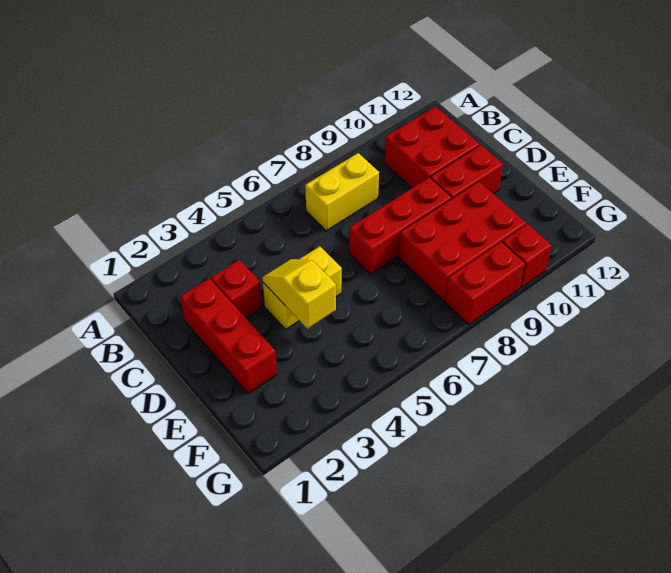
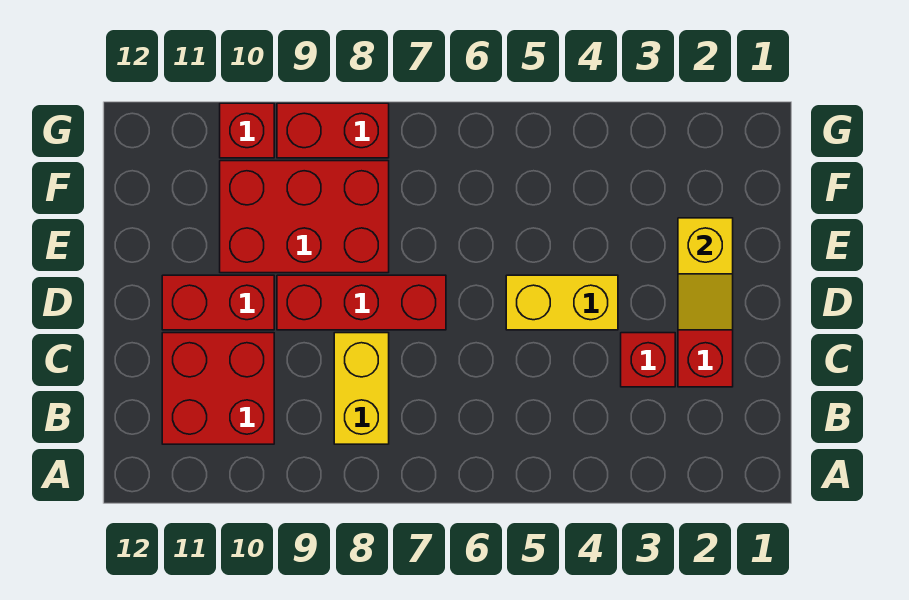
yellow brick B7:B8 level 1 -> yellow brick B8:C8 level 1
yellow slope D4:E4 level 2 top E -> yellow slope D2:E2 level 2 top E

